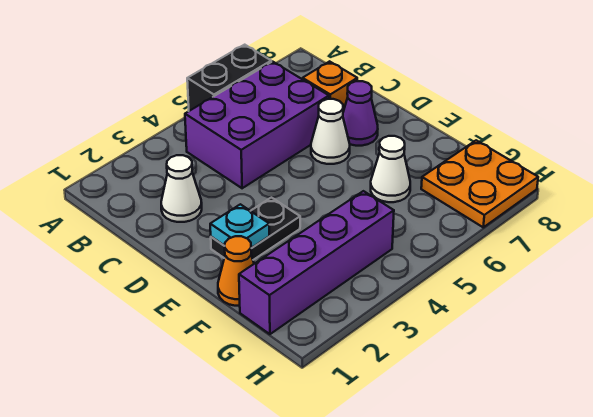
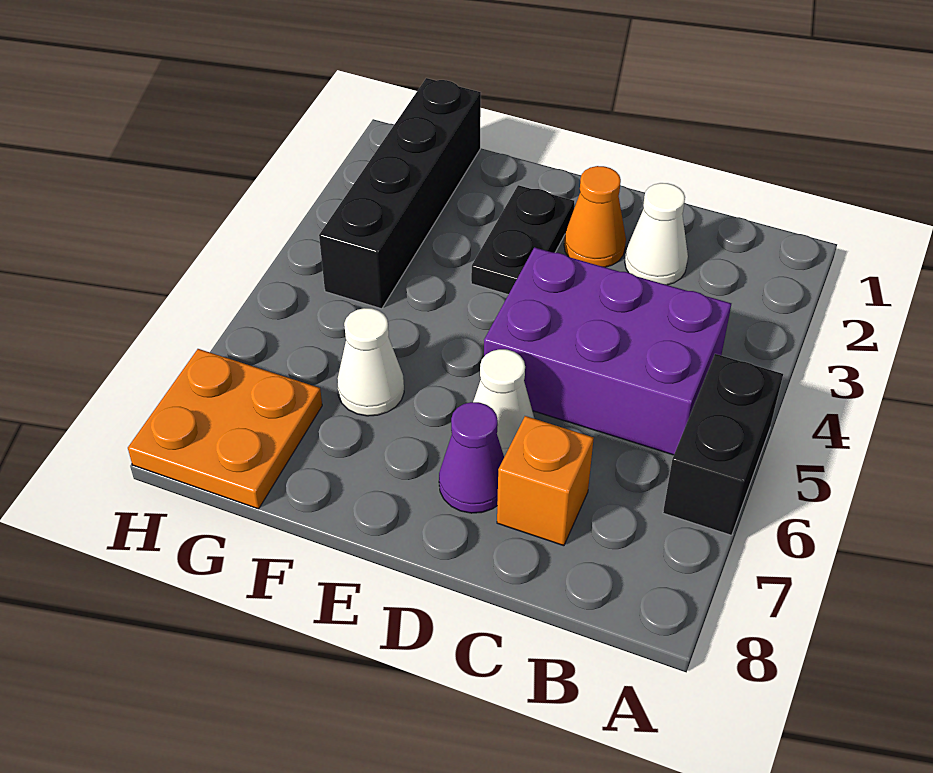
purple brick B4:C6 level 1 -> purple brick B4:D5 level 1
cyan plate E2 level 2 -> none
orange cone F1 level 1 -> orange cone D2 level 1
purple brick G1:G4 level 1 -> black brick G1:G4 level 1

